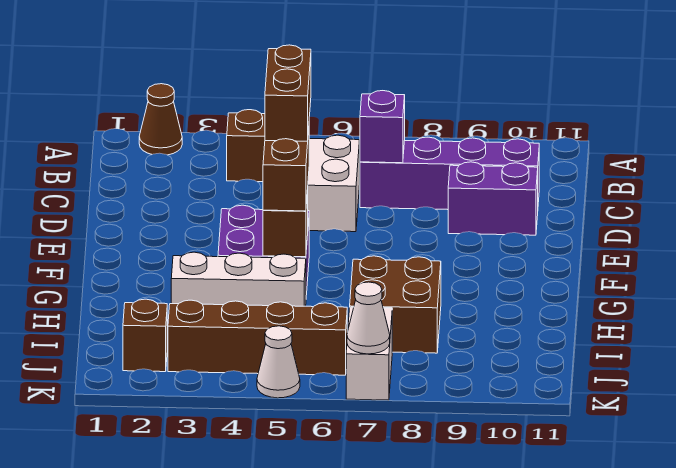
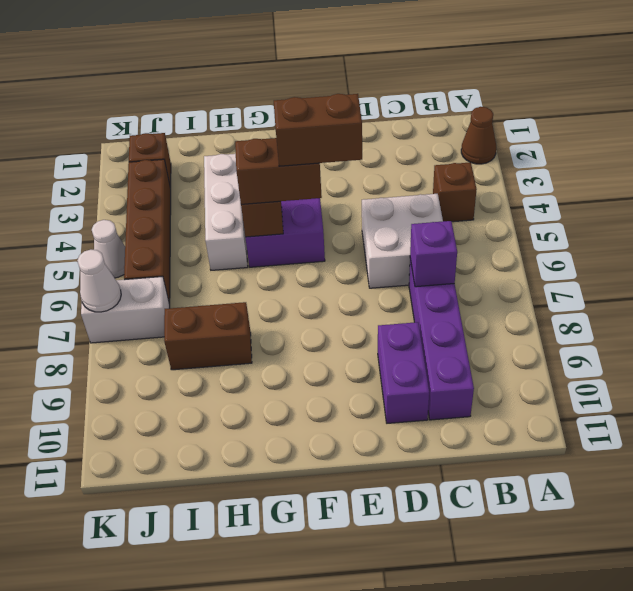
brown brick H7:I8 level 1 -> brown brick H8:I8 level 1

